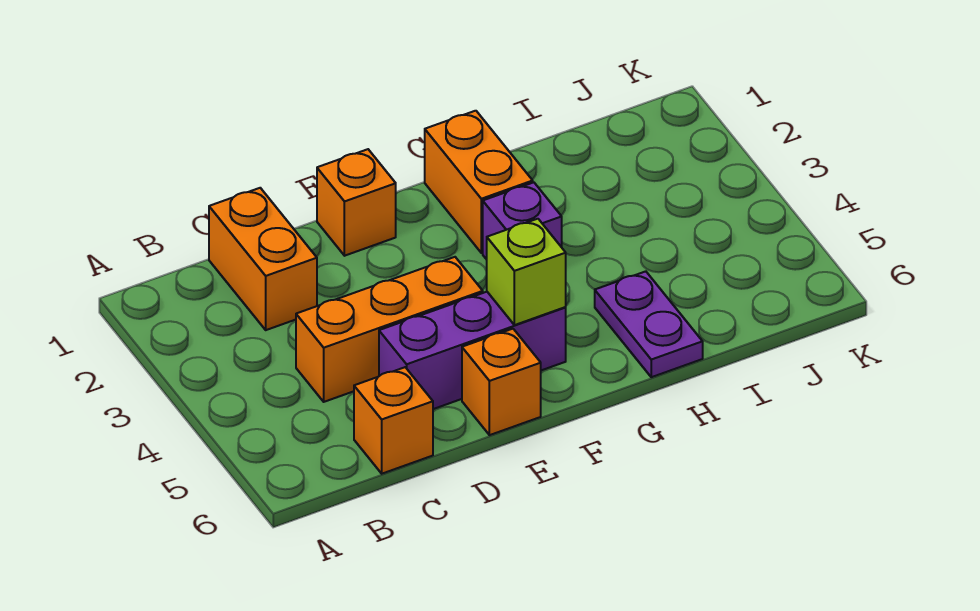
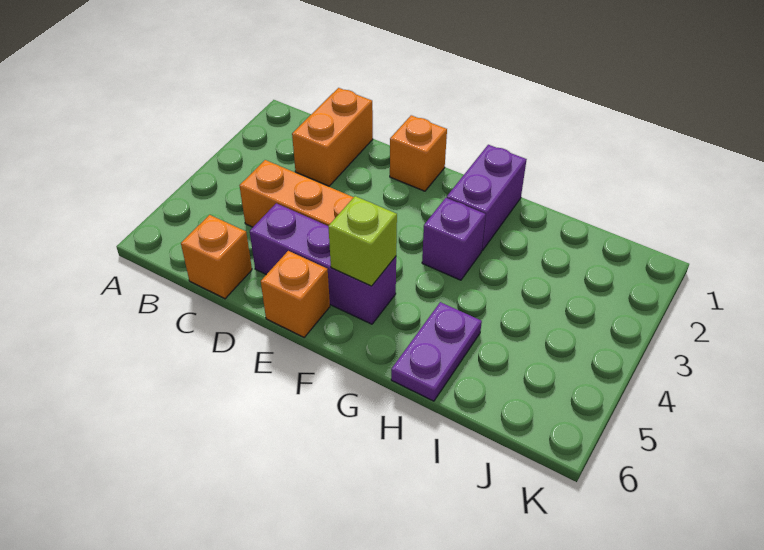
orange brick G1:G2 level 1 -> purple brick G1:G2 level 1

